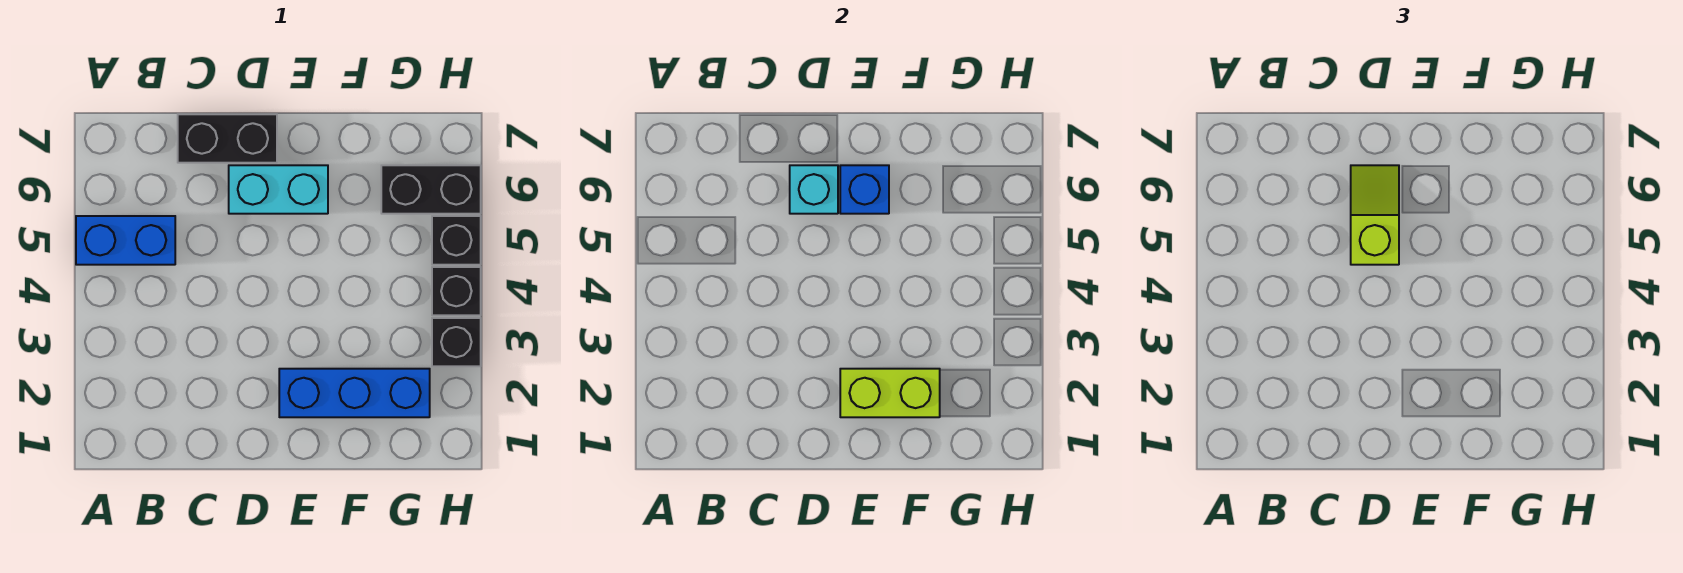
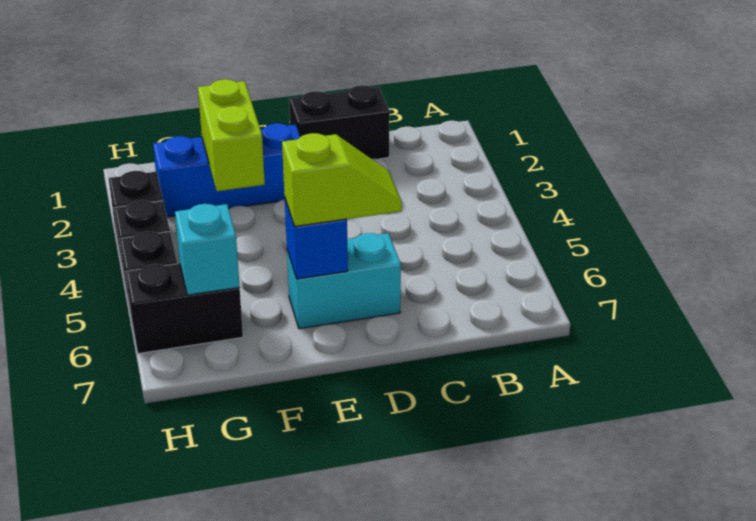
blue brick A5:B5 level 1 -> none
black brick C7:D7 level 1 -> black brick C1:D1 level 1
lime slope D5:D6 level 3 top 5 -> lime slope D6:E6 level 3 top E
cyan brick D6 level 2 -> cyan brick G6 level 2
lime brick E2:F2 level 2 -> lime brick F2:F3 level 2

